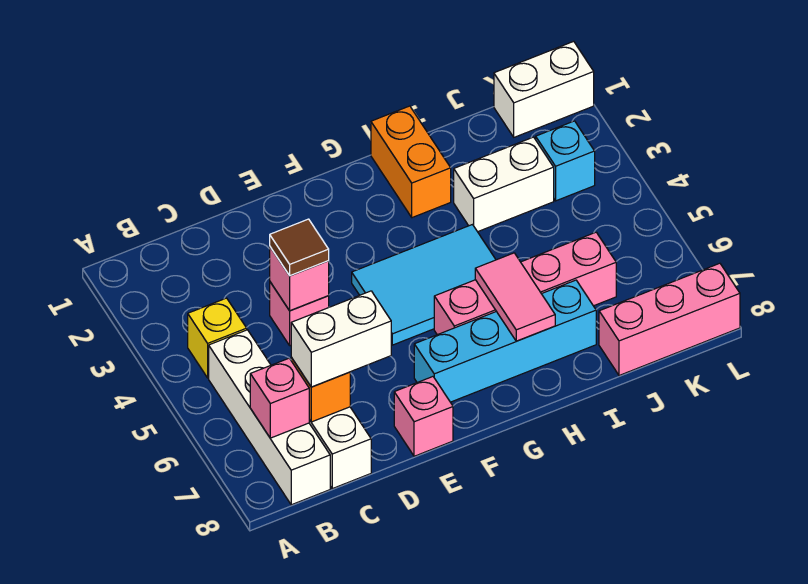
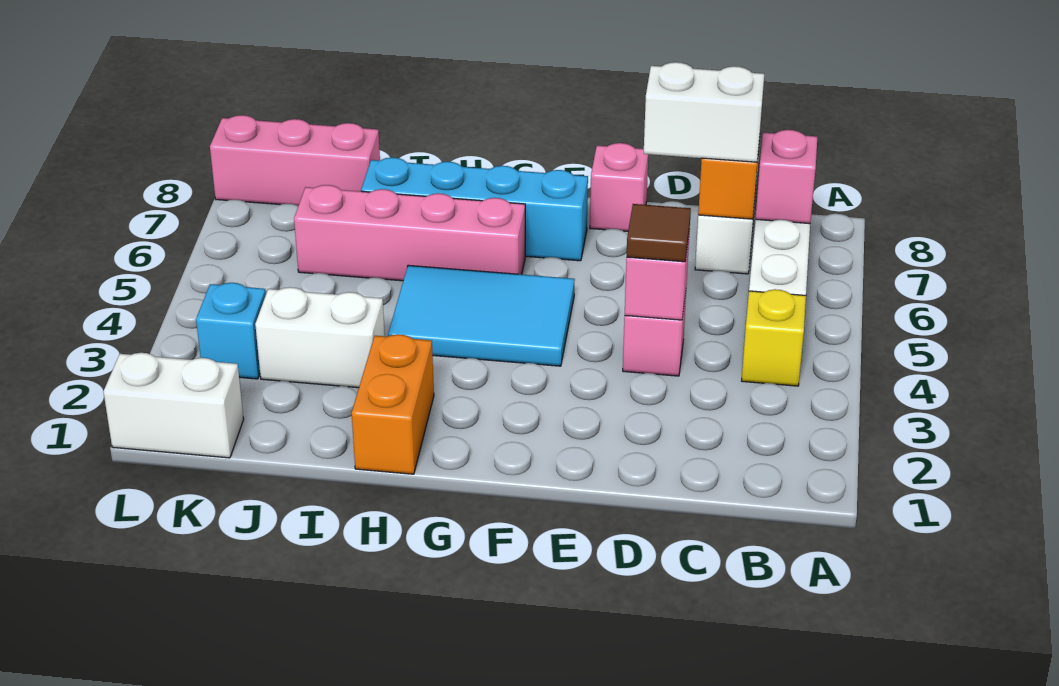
pink tile H6:H7 level 2 -> none

